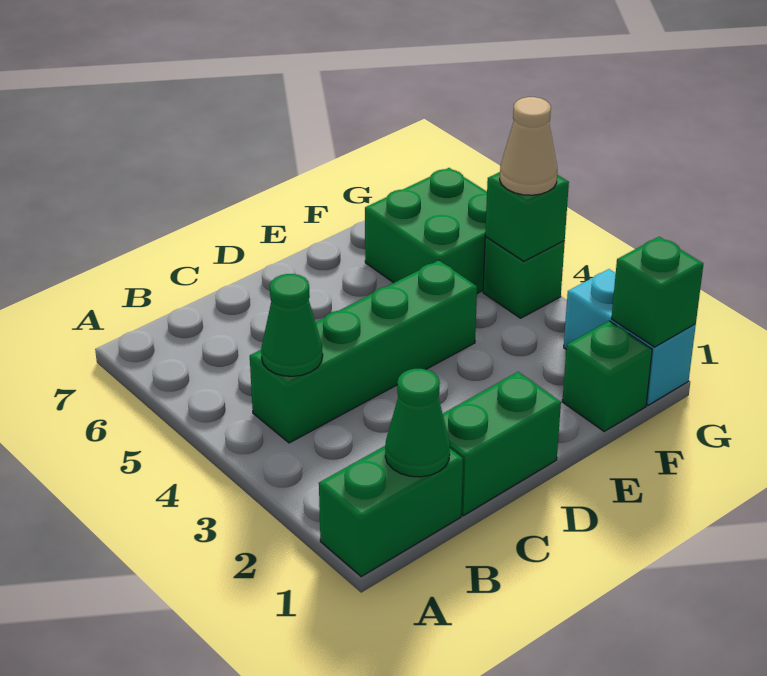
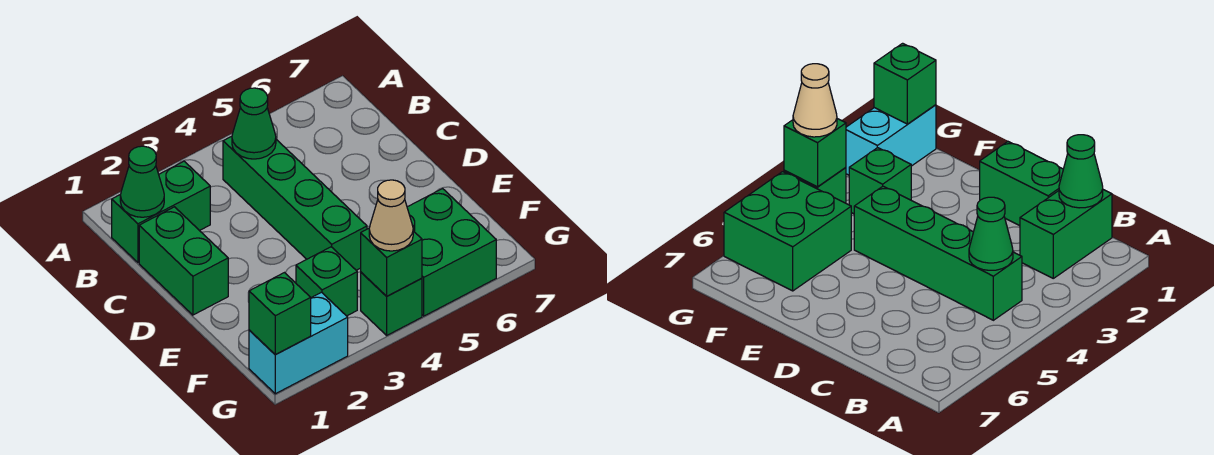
green brick A1:B1 level 1 -> green brick B1:B2 level 1
green brick F1 level 1 -> green brick F3 level 1

